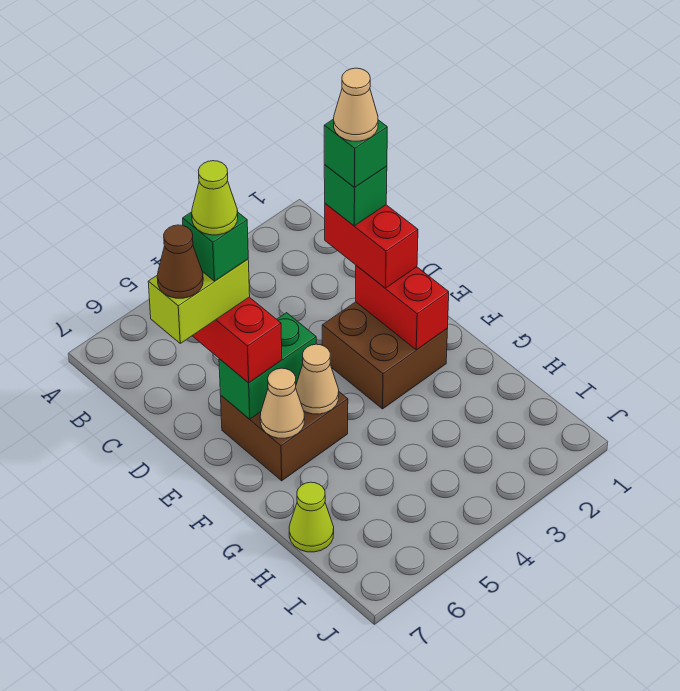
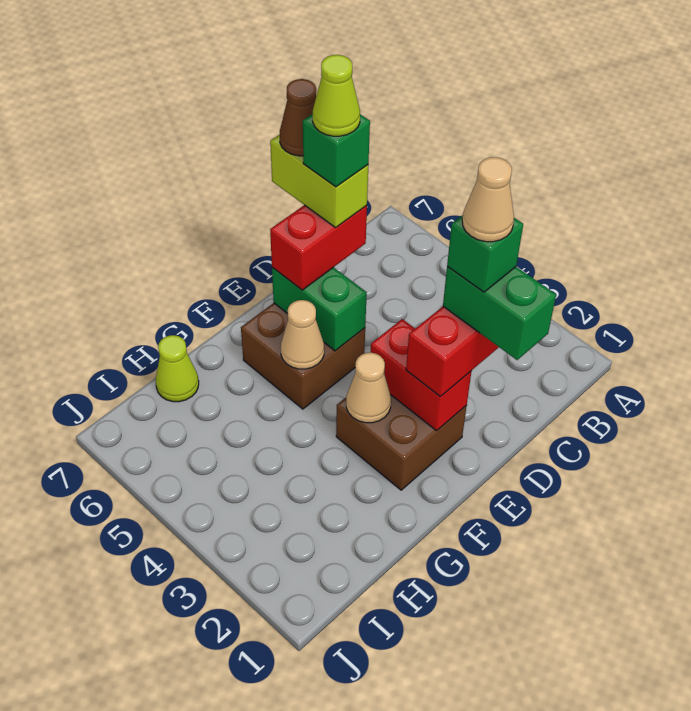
green brick D2 level 4 -> green brick D1:D2 level 4
red brick E2:F2 level 2 -> red brick E2:E3 level 2
tan cone F6 level 2 -> tan cone F3 level 2

